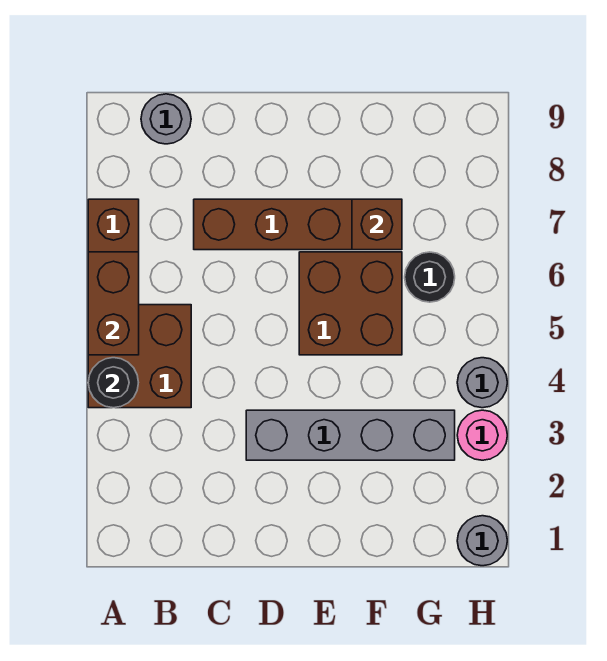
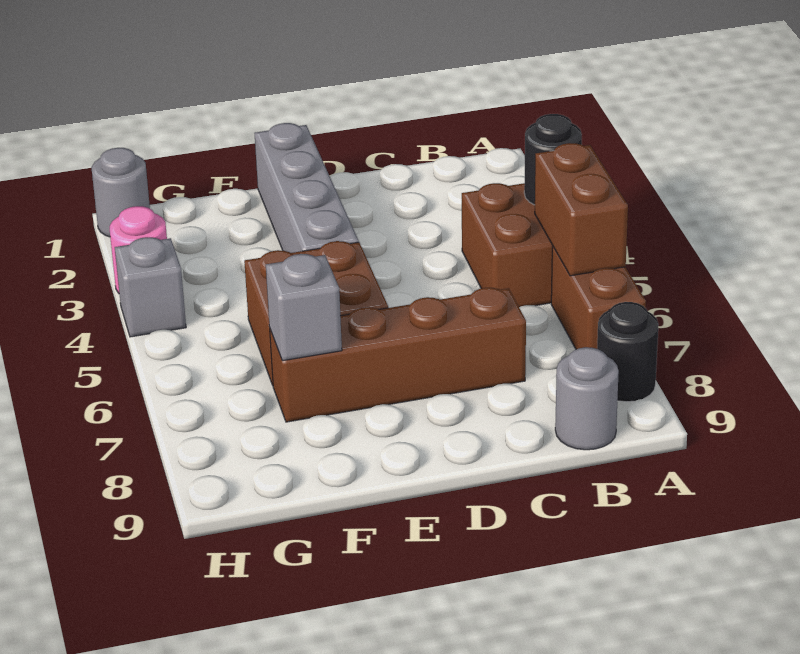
grey brick D3:G3 level 1 -> grey brick E1:E4 level 1
brown brick F7 level 2 -> grey brick F7 level 2
black round brick G6 level 1 -> black round brick A8 level 1
grey round brick H4 level 1 -> grey brick H4 level 1

